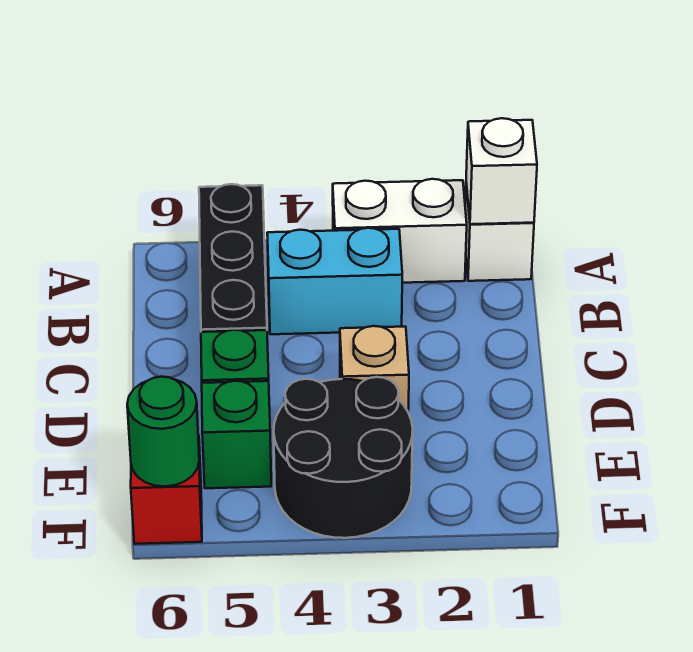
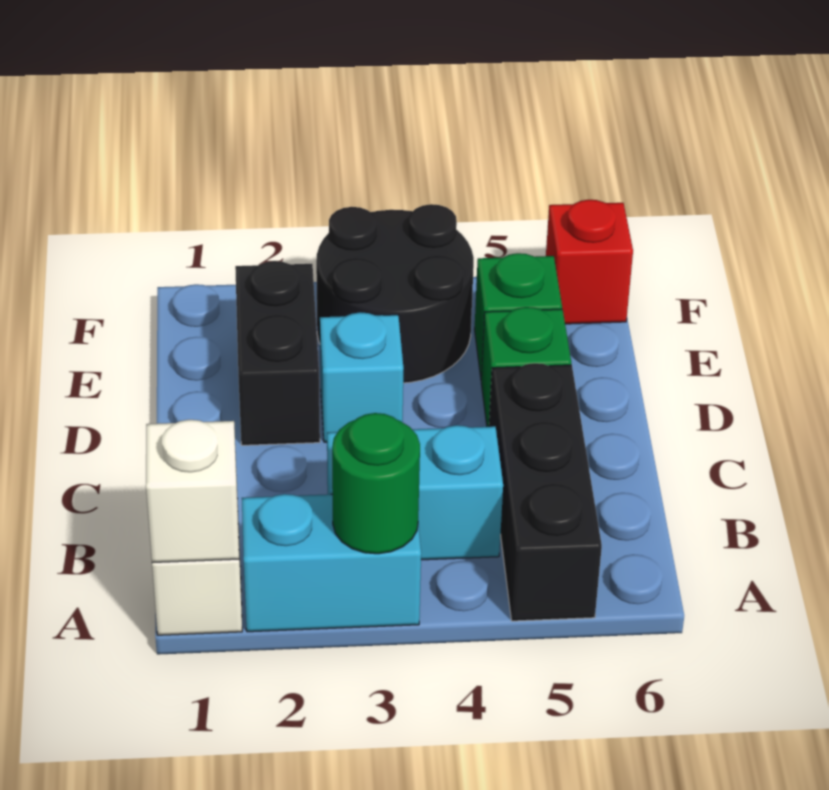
white brick A2:A3 level 1 -> cyan brick A2:A3 level 1
none -> black brick D2:E2 level 1
tan brick D3 level 1 -> cyan brick D3 level 1
green round brick F6 level 2 -> green round brick A3 level 2

